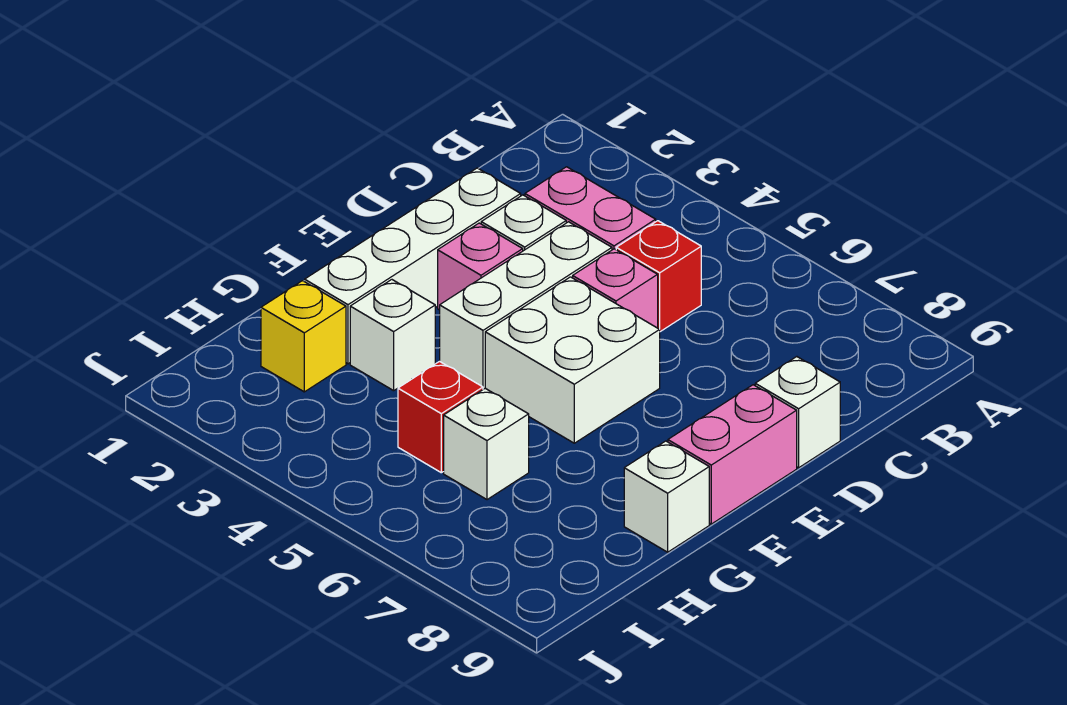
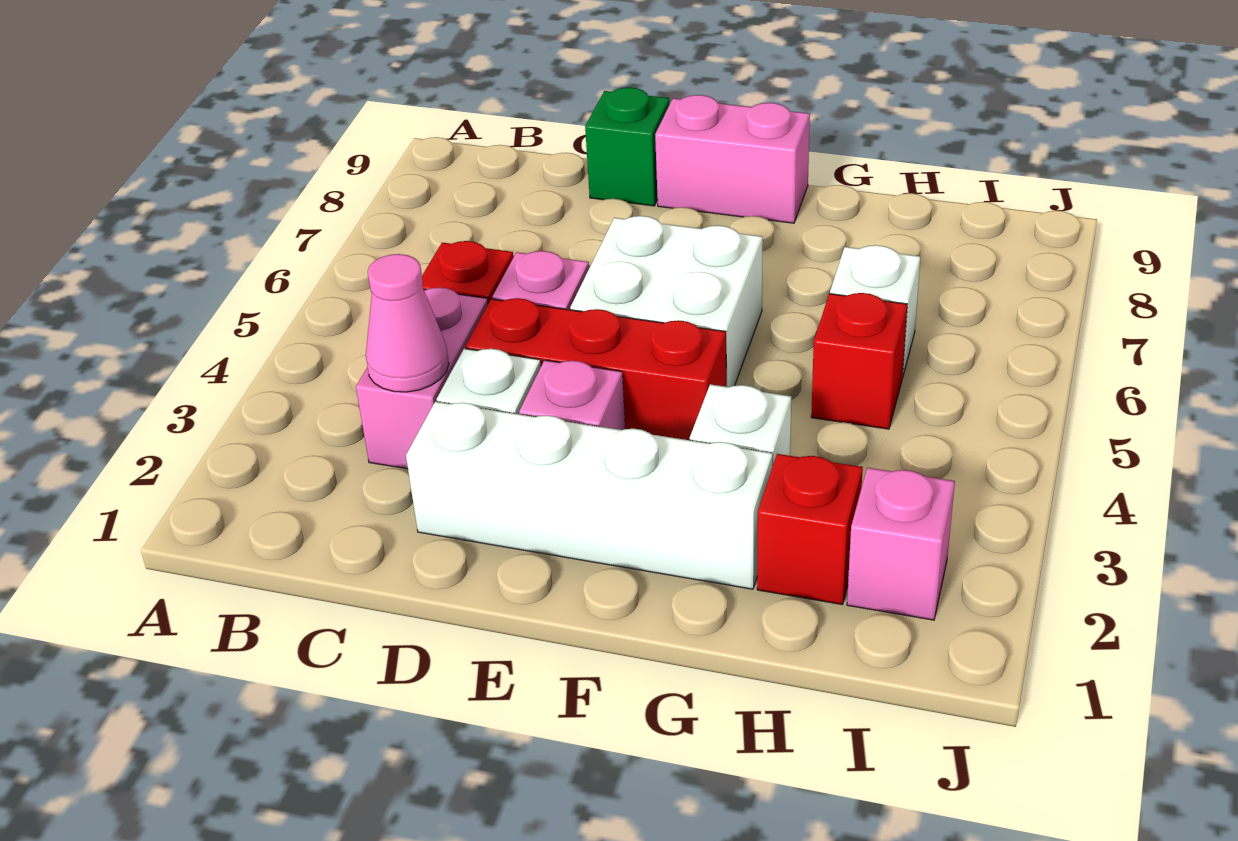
none -> pink cone C3 level 2
white brick D4:F4 level 1 -> red brick D4:F4 level 1
white brick D9 level 1 -> green brick D9 level 1
white brick G9 level 1 -> none
yellow brick H2 level 1 -> red brick H2 level 1
none -> pink brick I2 level 1

